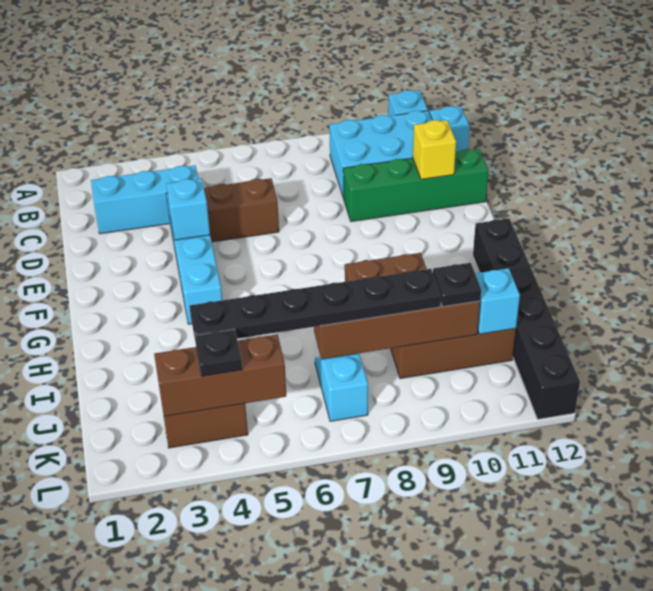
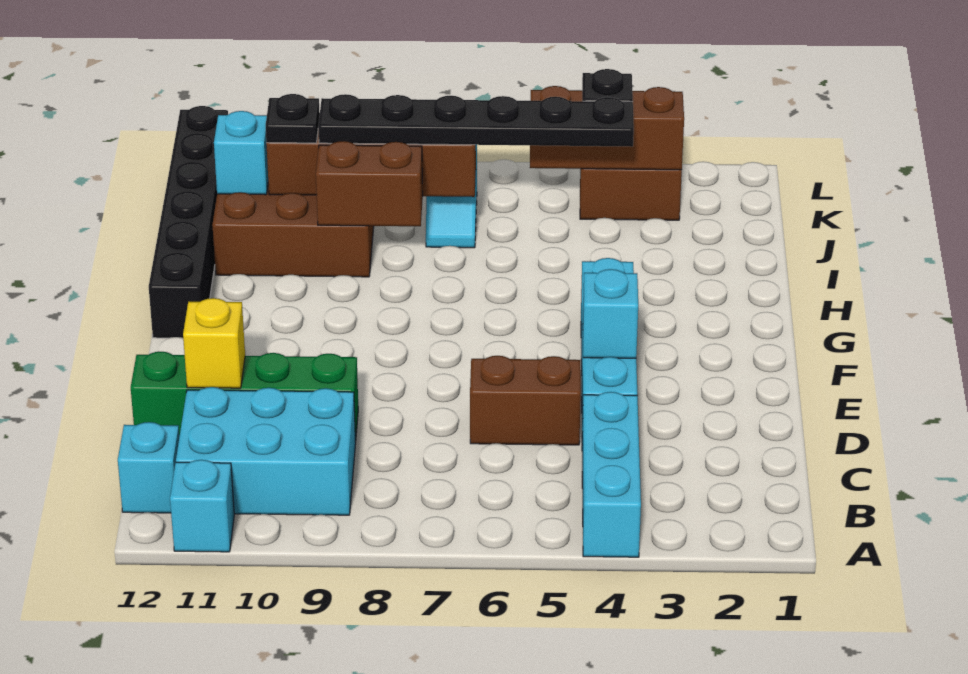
cyan brick C2:C4 level 1 -> cyan brick A4:C4 level 1

